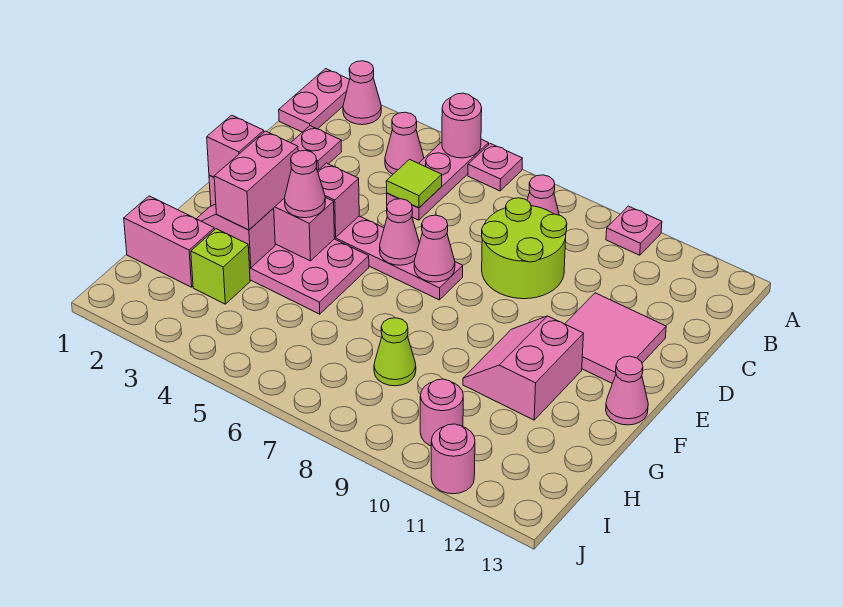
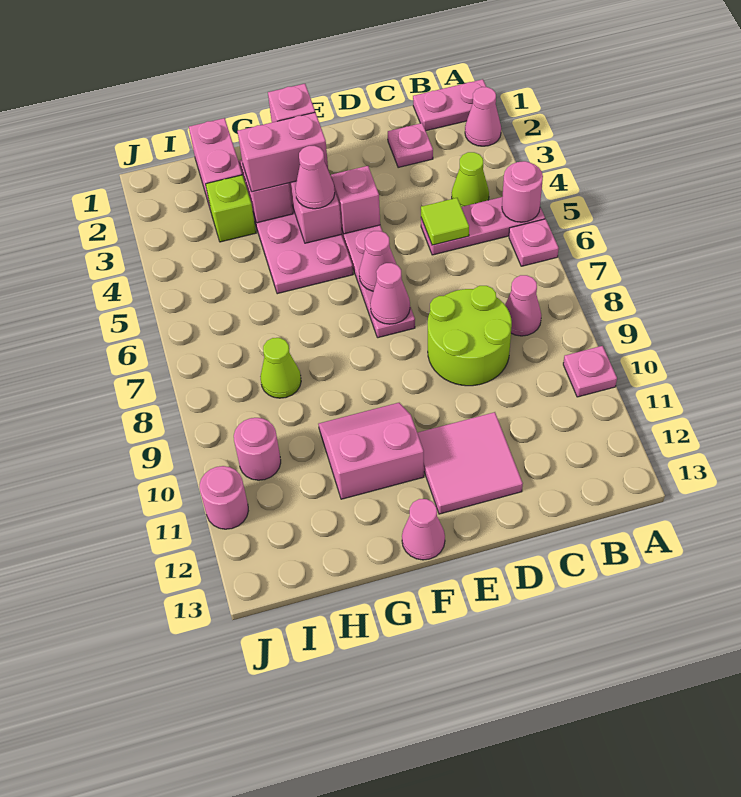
pink cone B4 level 1 -> lime cone B4 level 1

